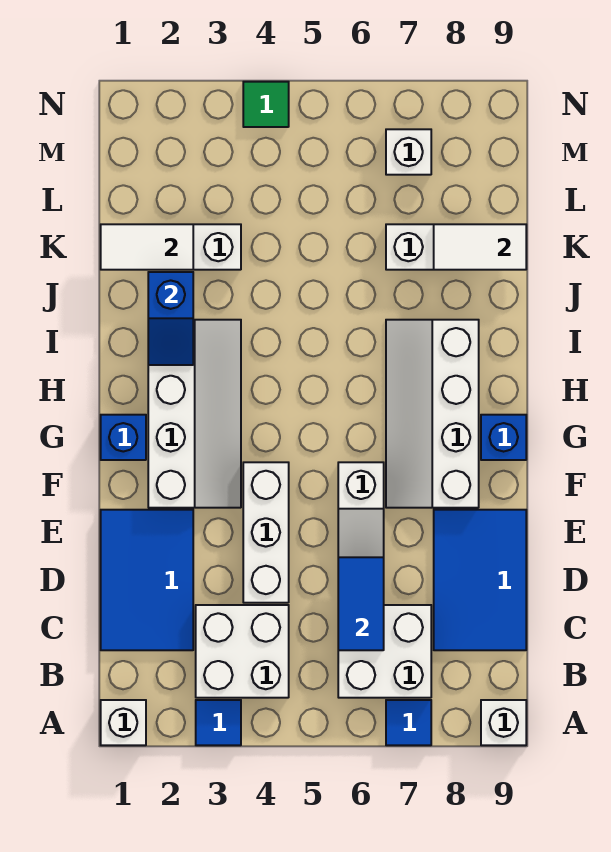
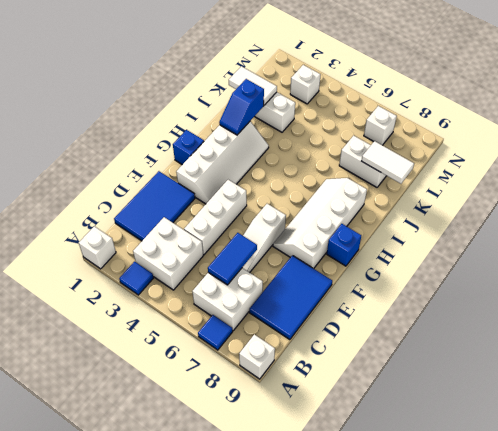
none -> white brick M3 level 1
green tile N4 level 1 -> none

